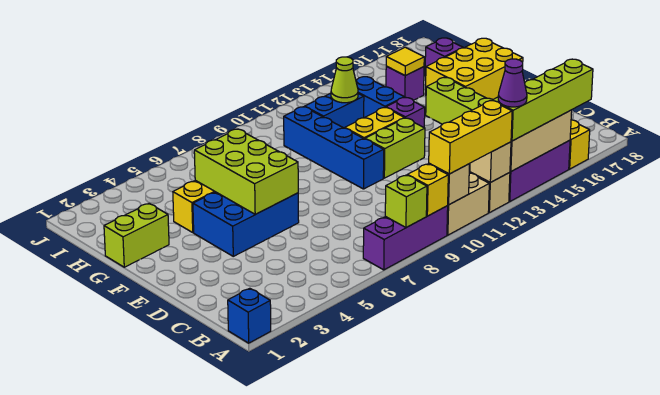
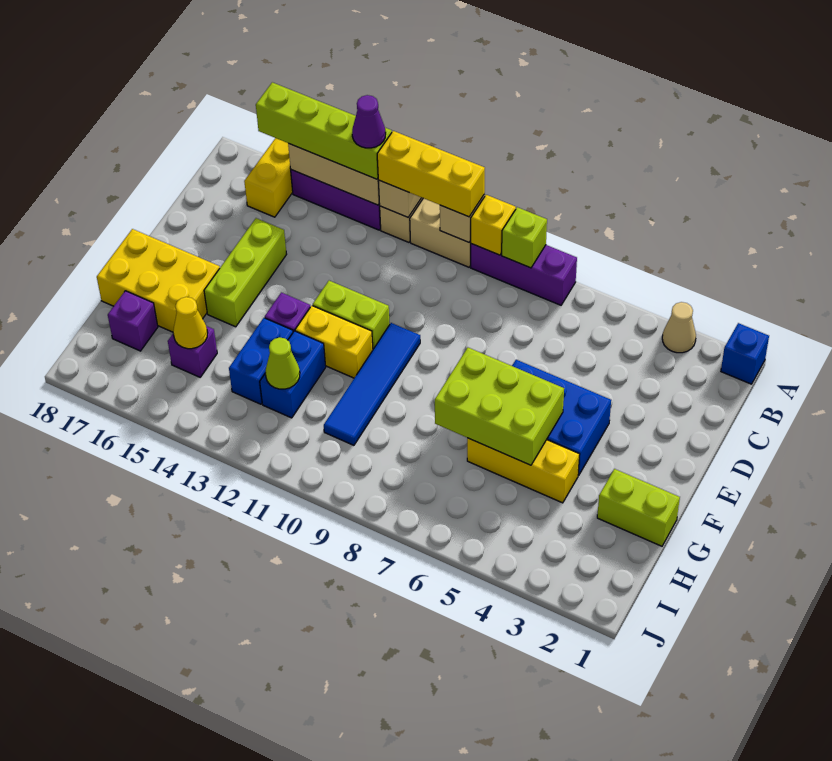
none -> tan cone A3 level 1
lime brick E5:G6 level 2 -> lime brick F5:G7 level 2
blue brick E10:H10 level 1 -> blue tile E10:H10 level 1
blue brick H11:H12 level 1 -> blue brick G12:H12 level 1
yellow tile H15 level 2 -> yellow cone H15 level 2

